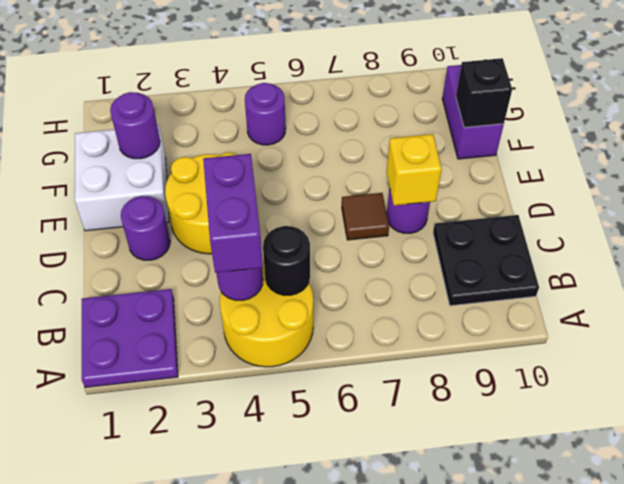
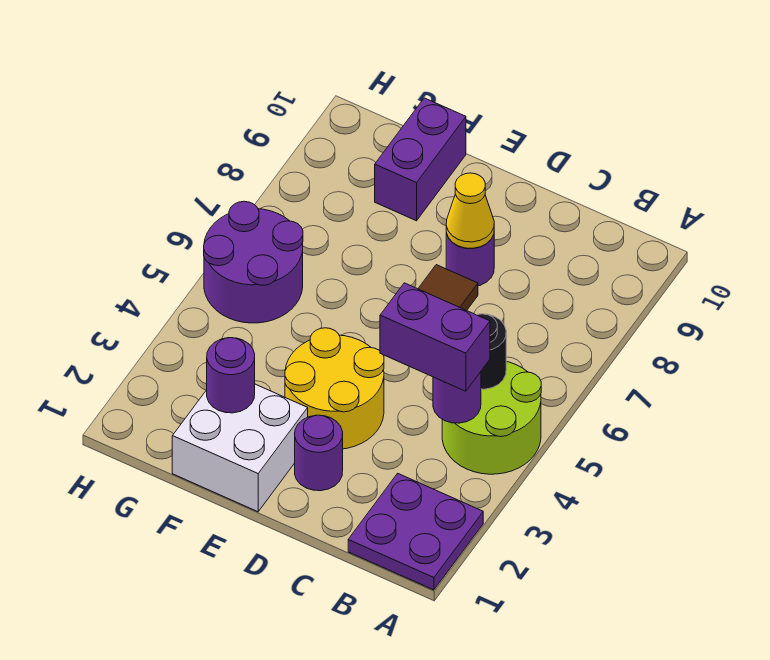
yellow round brick A4:B5 level 1 -> lime round brick A4:B5 level 1
black plate B9:C10 level 1 -> none
yellow brick D8 level 2 -> yellow cone D8 level 2
purple brick F10:G10 level 1 -> purple brick F9:F10 level 1
black brick F10 level 2 -> none
purple round brick G5 level 1 -> purple round brick G5:H6 level 1

